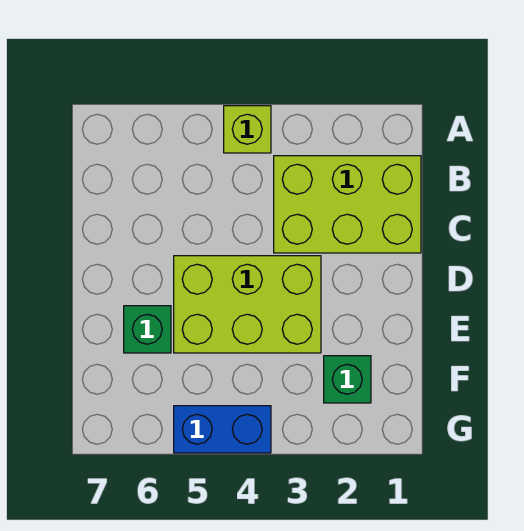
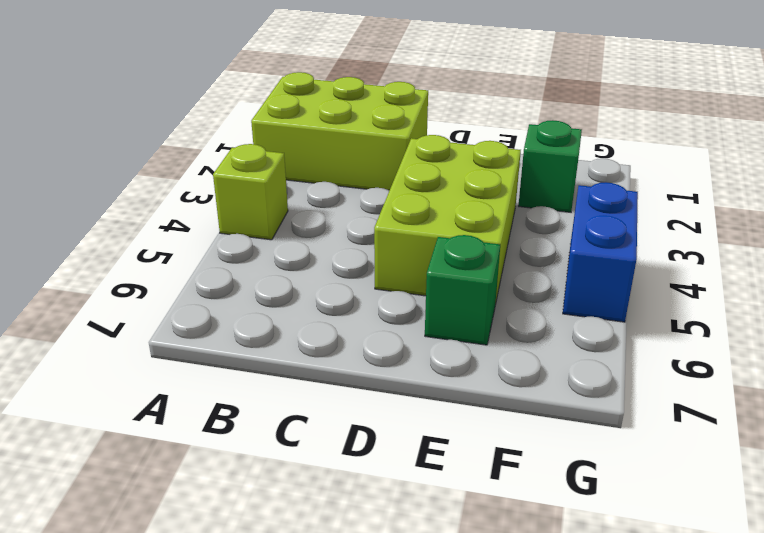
lime brick B1:C3 level 1 -> lime brick A1:C2 level 1

